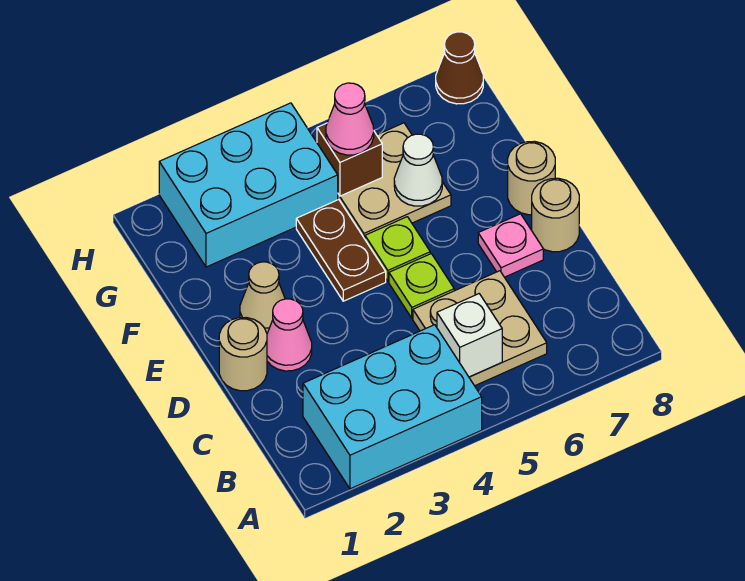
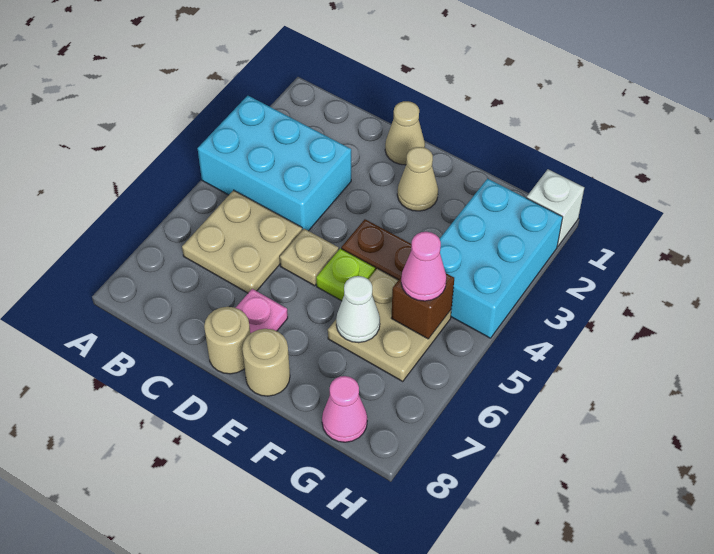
cyan brick A2:B4 level 1 -> cyan brick A3:C4 level 1
white brick B5 level 2 -> white brick H1 level 1
tan round brick D1 level 1 -> tan cone D1 level 1
pink cone D2 level 1 -> pink cone G8 level 1
lime plate D5 level 1 -> tan plate D5 level 1
brown cone H8 level 1 -> none

